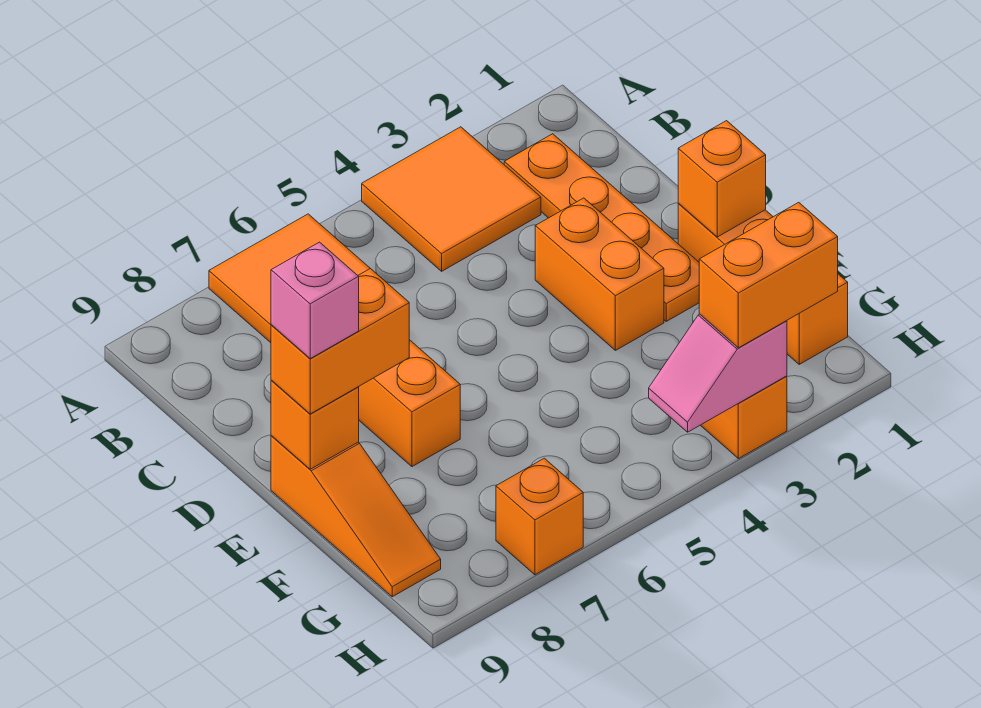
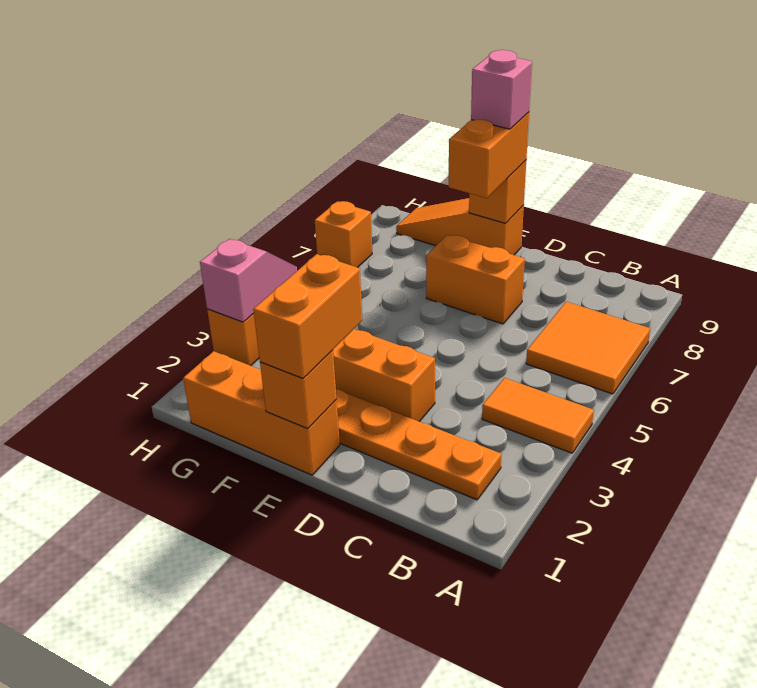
orange tile A3:B4 level 1 -> orange tile A4:B4 level 1
orange brick H2:H3 level 3 -> orange brick E1:E2 level 3

